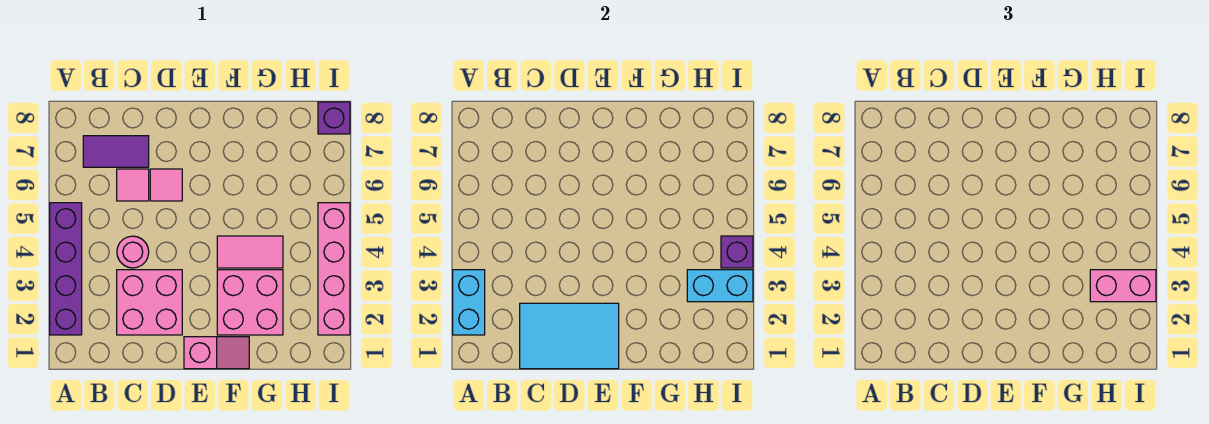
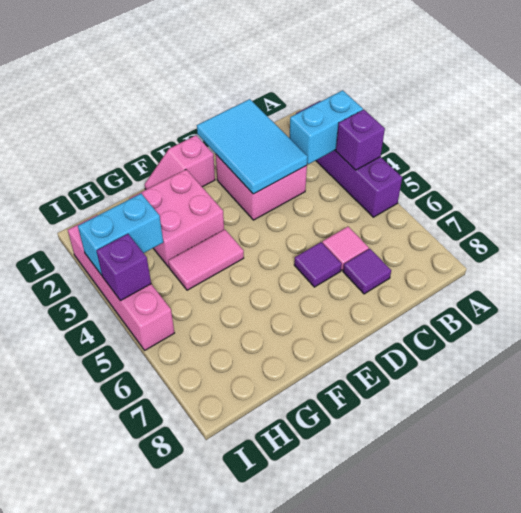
cyan brick A2:A3 level 2 -> cyan brick A3:B3 level 2
purple tile B7:C7 level 1 -> purple tile C7 level 1
cyan tile C1:E2 level 2 -> cyan tile C1:D3 level 2
pink round brick C4 level 1 -> none
pink tile D6 level 1 -> purple tile D6 level 1
pink brick H3:I3 level 3 -> none
purple brick I8 level 1 -> purple brick A4 level 2

